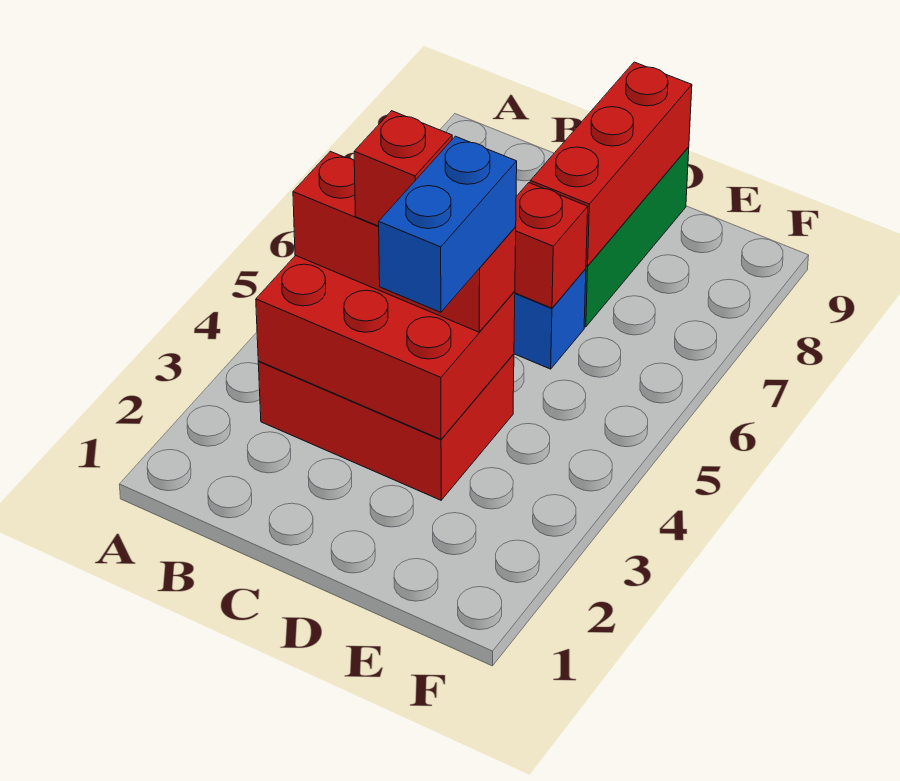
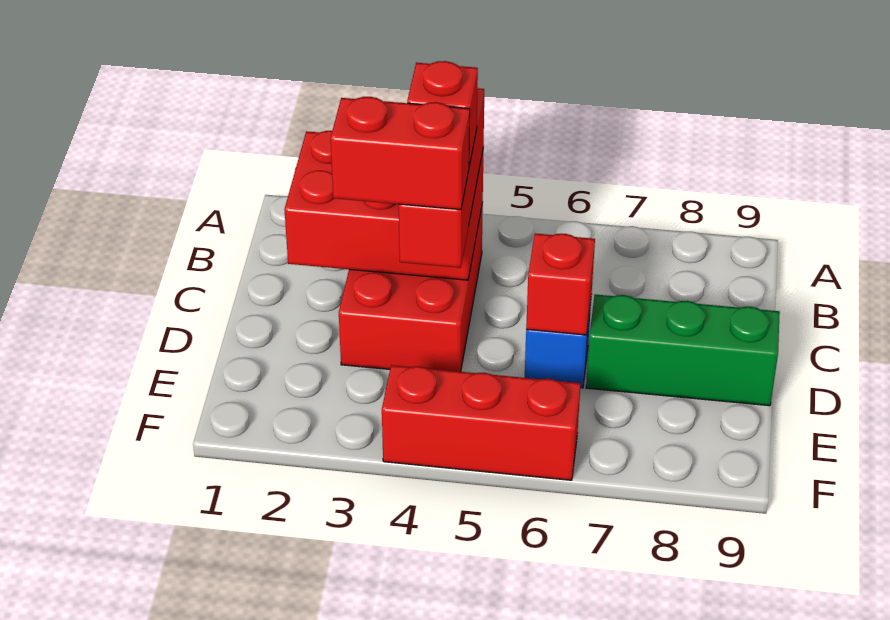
red brick B3:D4 level 2 -> red brick B2:C4 level 2
blue brick D3:D4 level 4 -> red brick D3:D4 level 4
red brick D7:D9 level 2 -> red brick F4:F6 level 1

